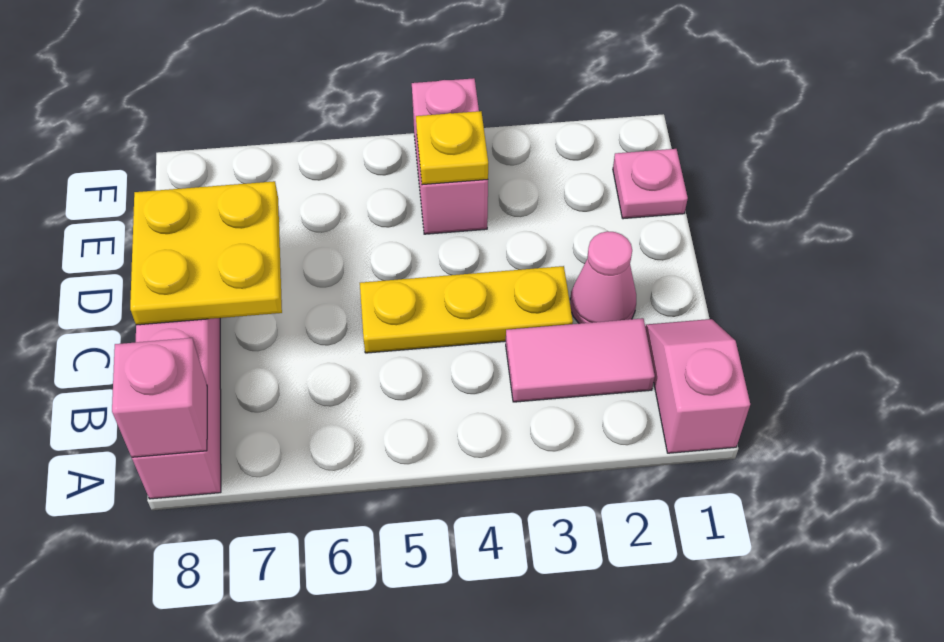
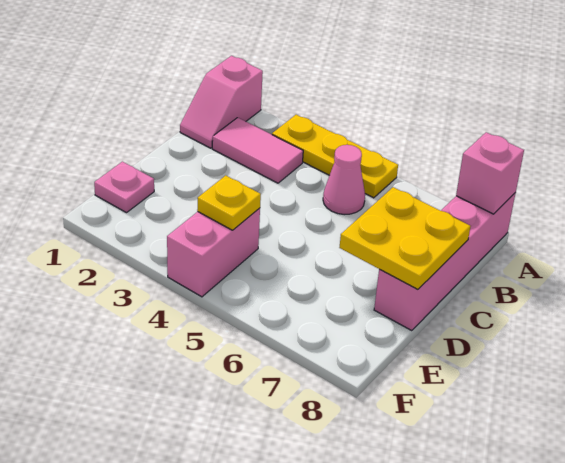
pink cone C2 level 1 -> pink cone B5 level 1
yellow plate C3:C5 level 1 -> yellow plate A3:A5 level 1

